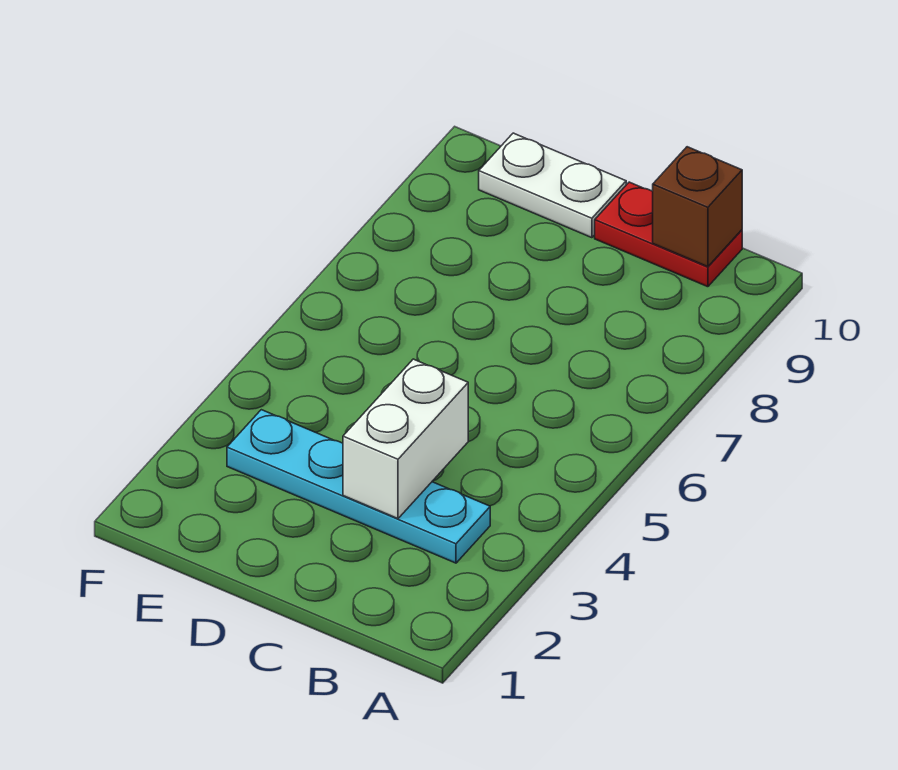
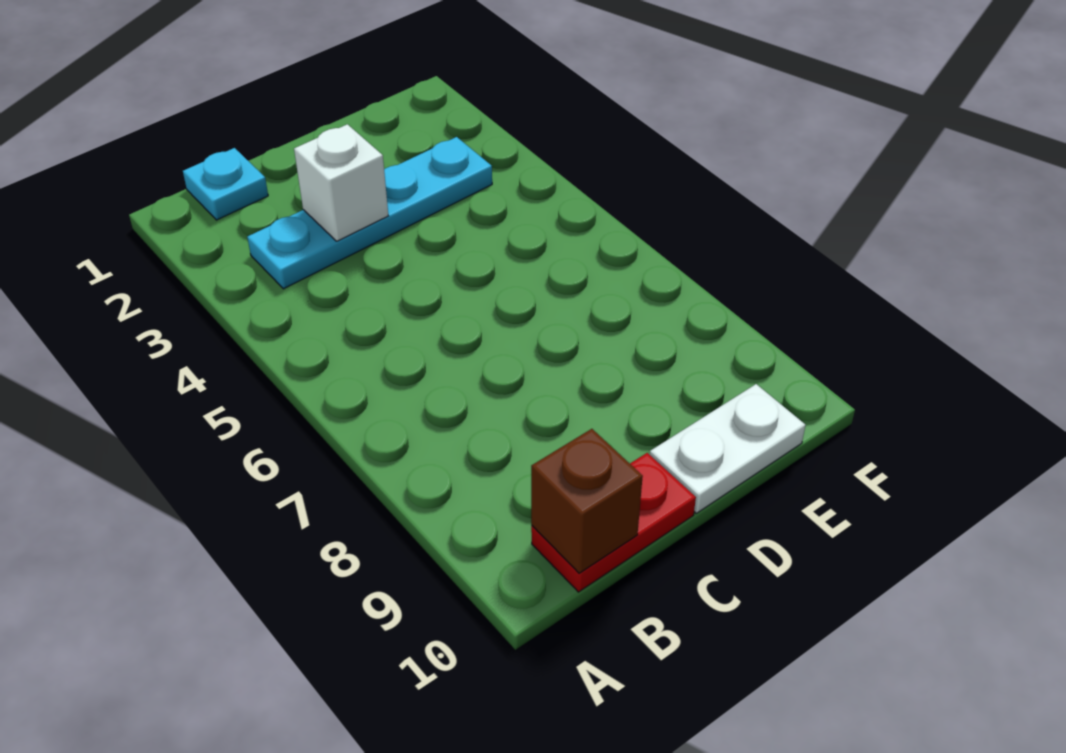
none -> cyan plate B1 level 1
white brick C3:C4 level 2 -> white brick C3 level 2

